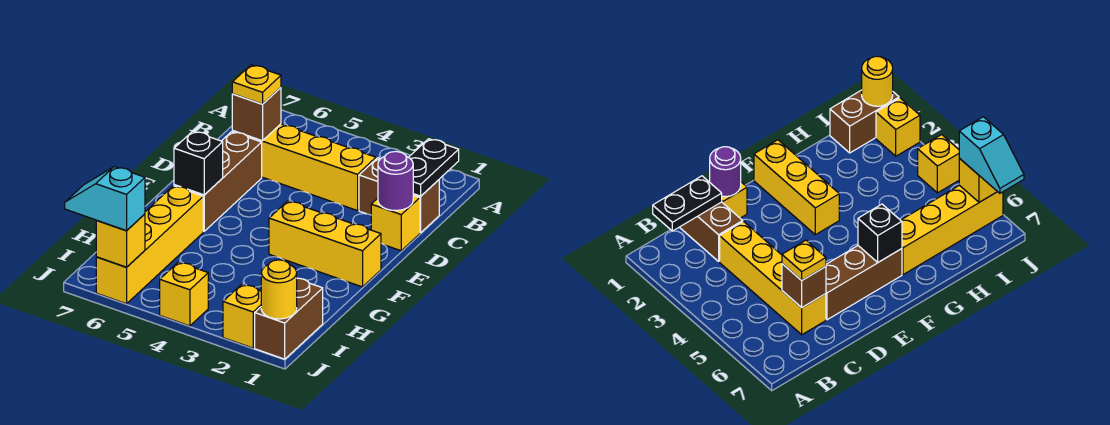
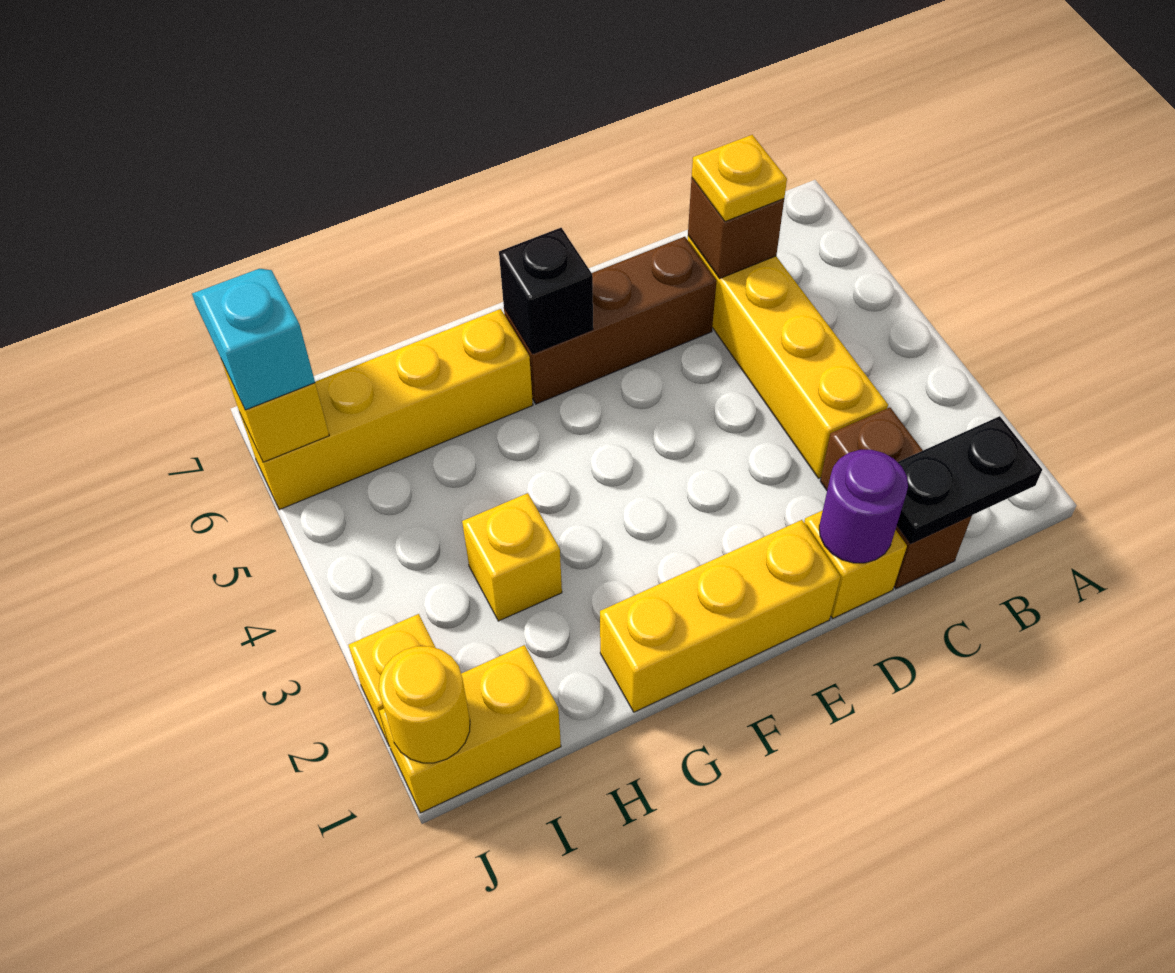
yellow brick F1:F3 level 1 -> yellow brick E1:G1 level 1
brown brick I1:J1 level 1 -> yellow brick I1:J1 level 1
yellow brick J4 level 1 -> yellow brick H3 level 1

